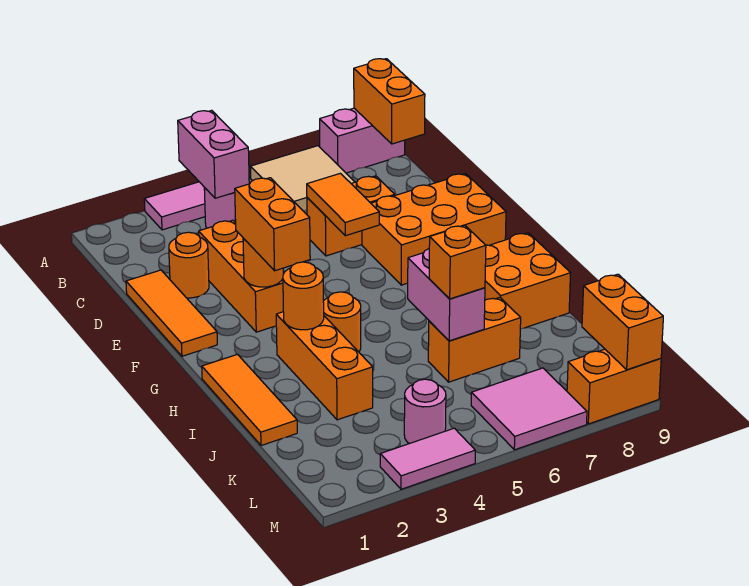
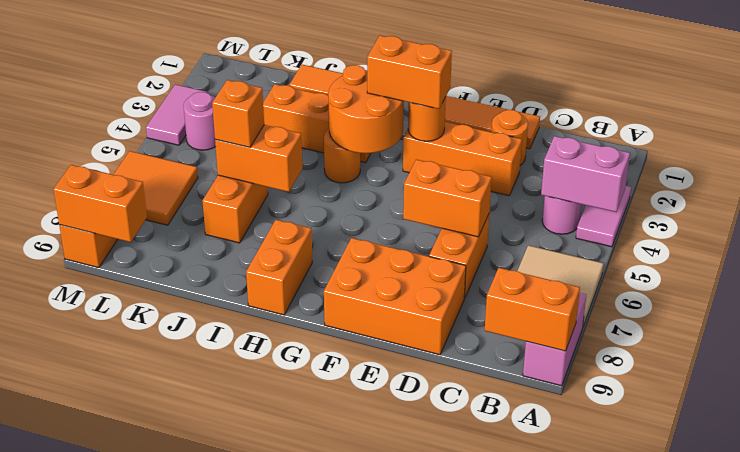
orange tile D6:E6 level 2 -> orange brick D6:E6 level 2
orange brick E7:F9 level 1 -> orange brick D8:F9 level 1
orange round brick H3 level 2 -> orange round brick G3:H4 level 2
orange brick H8:I9 level 1 -> orange brick H8:H9 level 1
pink brick I6:J6 level 2 -> orange brick I6:J6 level 2
pink tile L6:M7 level 1 -> orange tile L6:M7 level 1

